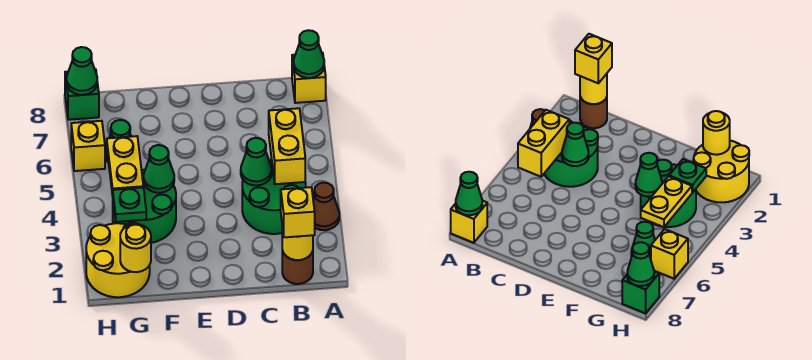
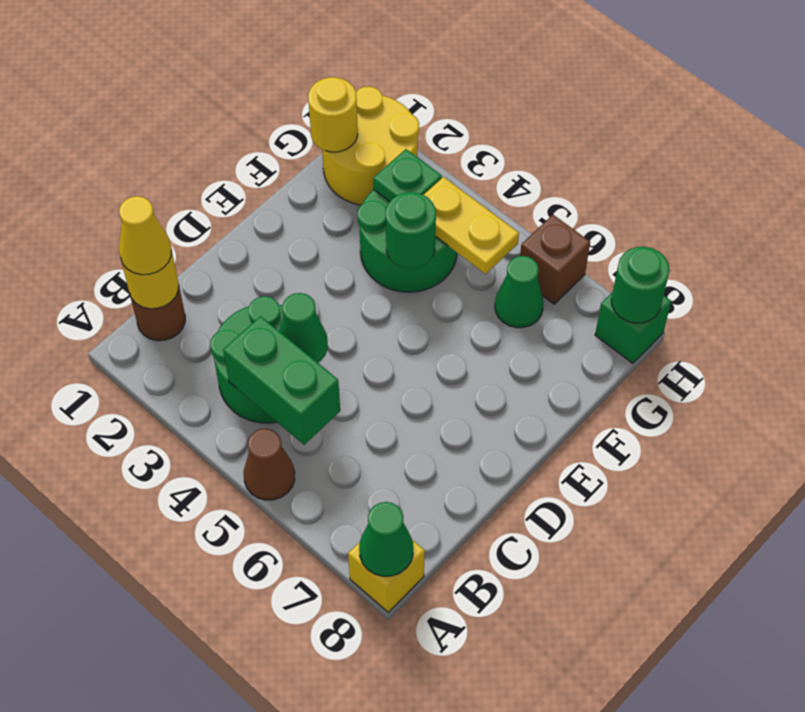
brown cone A3 level 1 -> brown cone A5 level 1
yellow brick B1 level 3 -> yellow cone B1 level 3
yellow brick B4:B5 level 2 -> green brick B4:B5 level 2
green cone F4 level 2 -> green round brick F4 level 2
yellow brick H6 level 1 -> brown brick H6 level 1
green cone H8 level 2 -> green round brick H8 level 2

